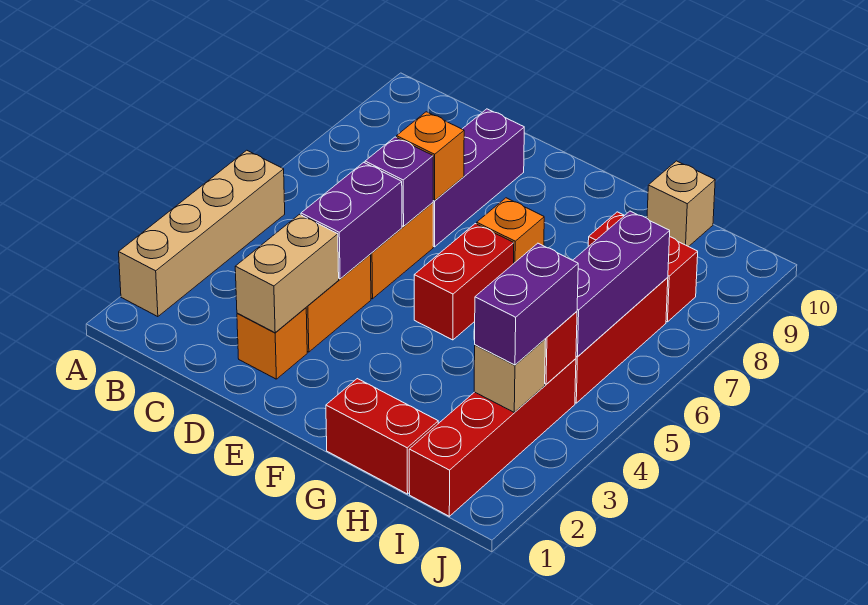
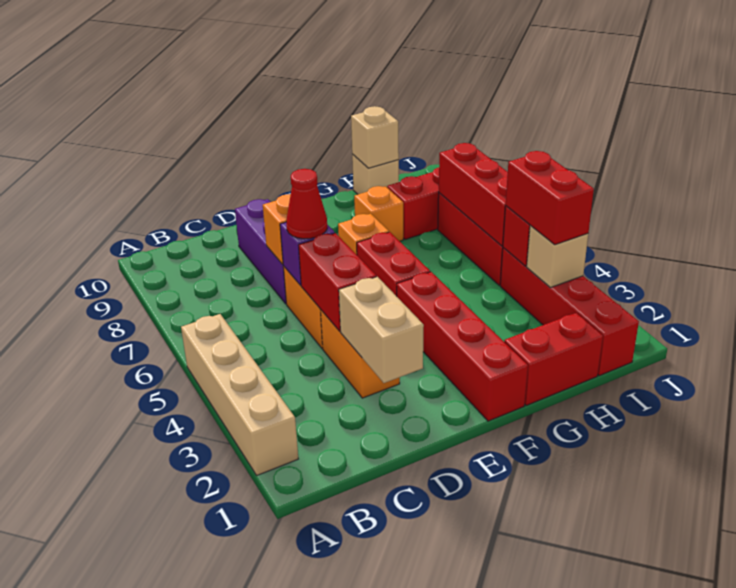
orange brick D2 level 1 -> orange brick G8 level 1
purple brick D4:D5 level 2 -> red brick D4:D5 level 2
none -> red cone D6 level 3
none -> red brick F1:F4 level 1
none -> tan brick H10 level 2
purple brick I3:I4 level 3 -> red brick I3:I4 level 3
purple brick I5:I7 level 2 -> red brick I5:I7 level 2

